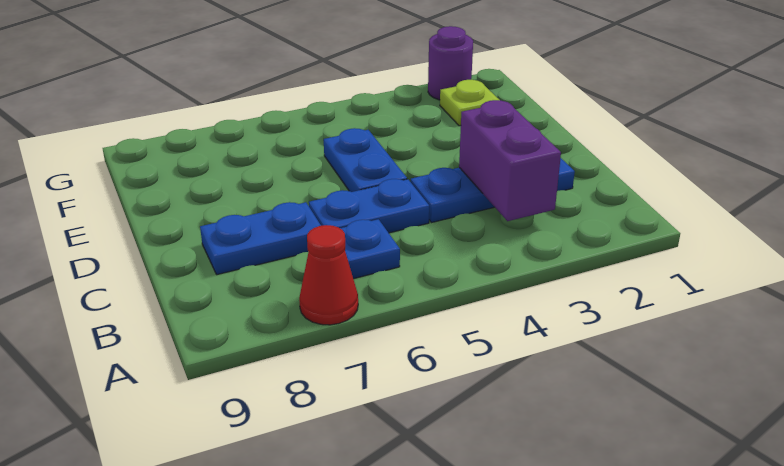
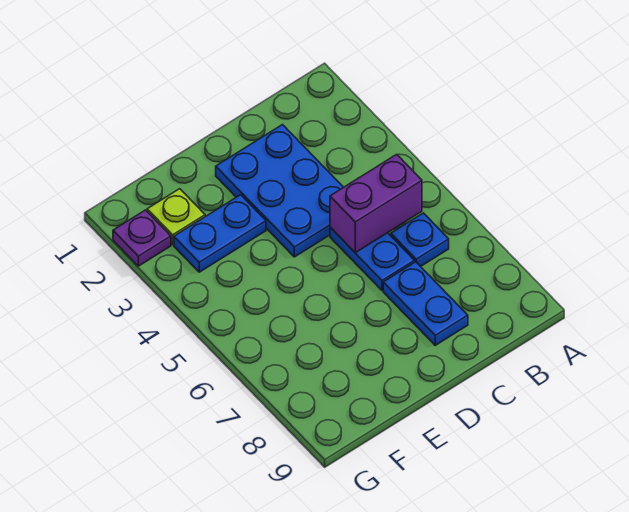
red cone A7 level 1 -> none
purple brick B3:C3 level 2 -> purple brick B5:C5 level 2
blue plate C2:C4 level 1 -> blue plate C2:D4 level 1
blue plate D5:E5 level 1 -> blue plate E3:F3 level 1
purple round brick G2 level 1 -> purple plate G2 level 1

